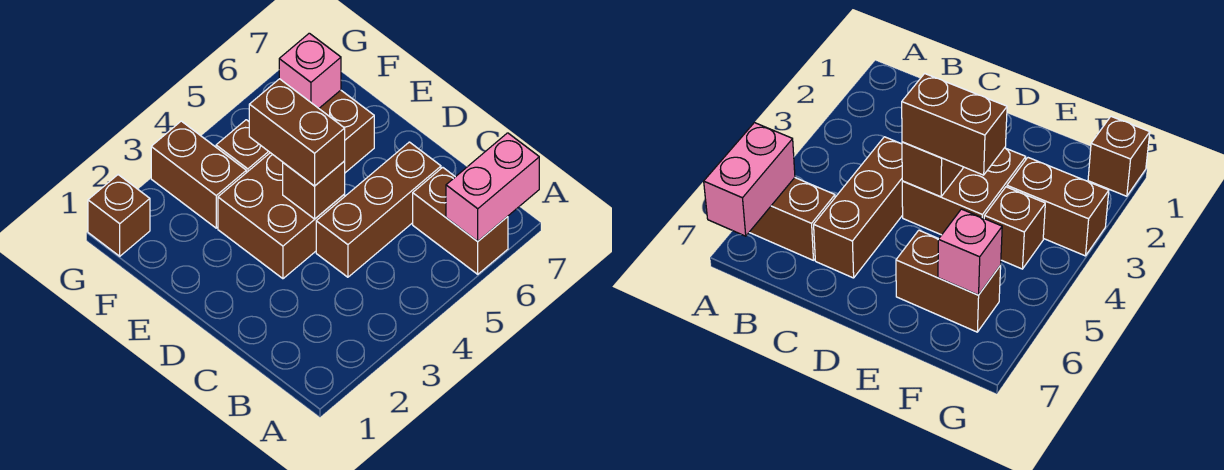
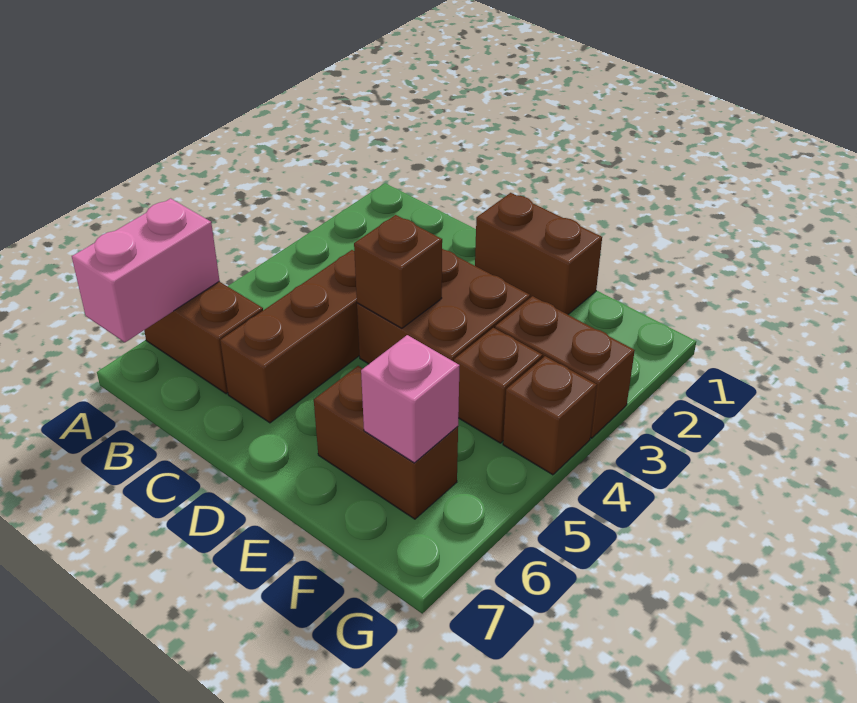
brown brick D4:E4 level 3 -> brown brick D1:E1 level 1
brown brick G1 level 1 -> brown brick G4 level 1

